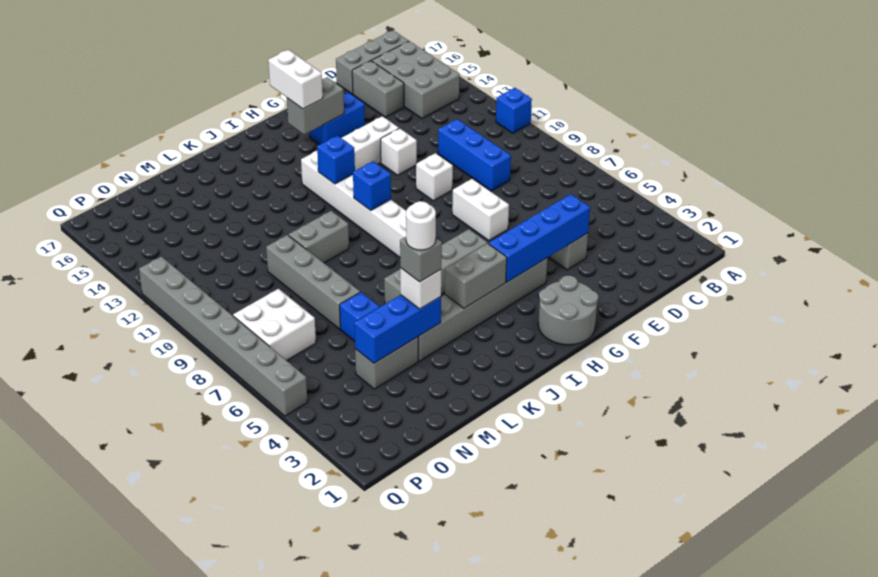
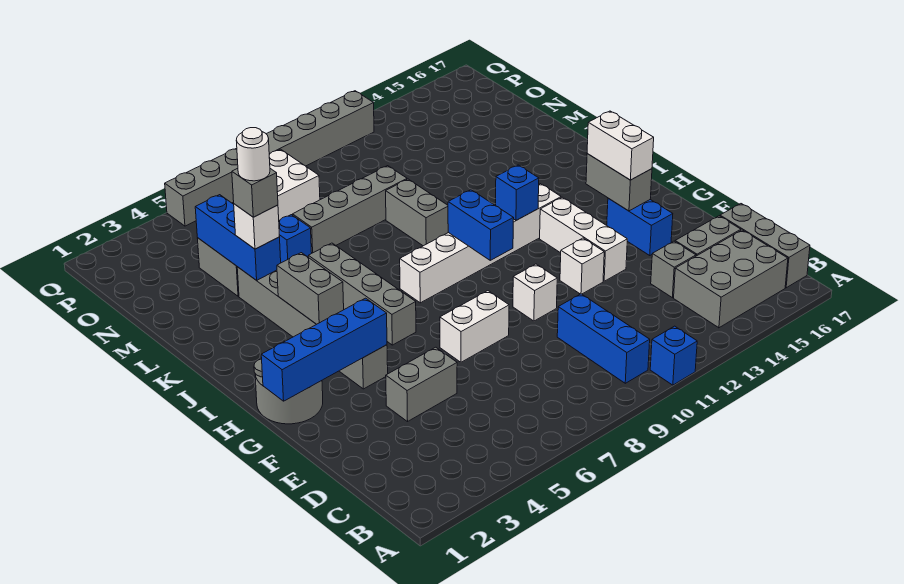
blue brick D9:D11 level 1 -> blue brick B10:D10 level 1
none -> grey brick D14 level 1
blue brick E4:H4 level 2 -> blue brick G1:G4 level 2
white brick H15:H16 level 3 -> white brick G15:H15 level 3
blue brick I10 level 2 -> blue brick H10:I10 level 2

